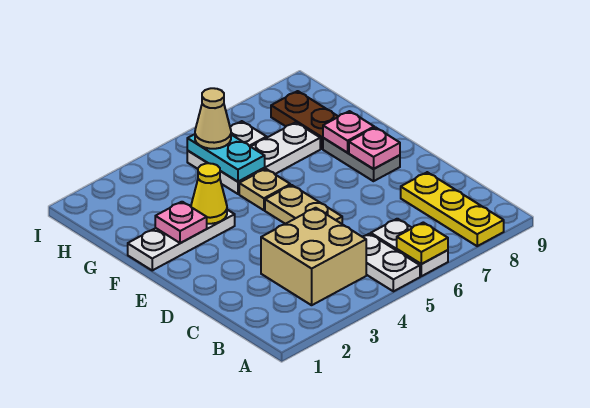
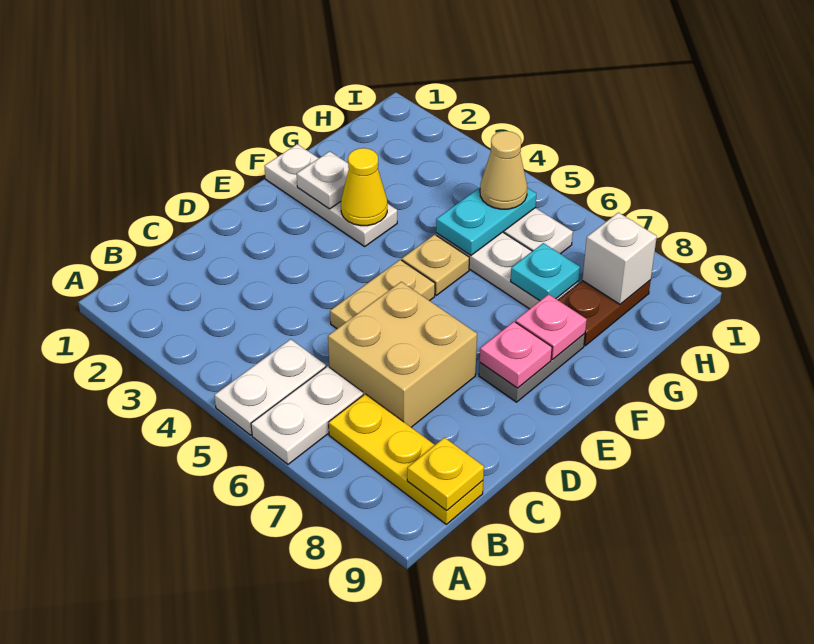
yellow plate A6 level 2 -> yellow plate B9 level 2
yellow plate A8:C8 level 1 -> yellow plate B7:B9 level 1
tan brick B3:C4 level 1 -> tan brick C6:D7 level 1
pink plate F2 level 2 -> white plate F2 level 2
none -> cyan plate G7 level 2
none -> white brick H8 level 2

